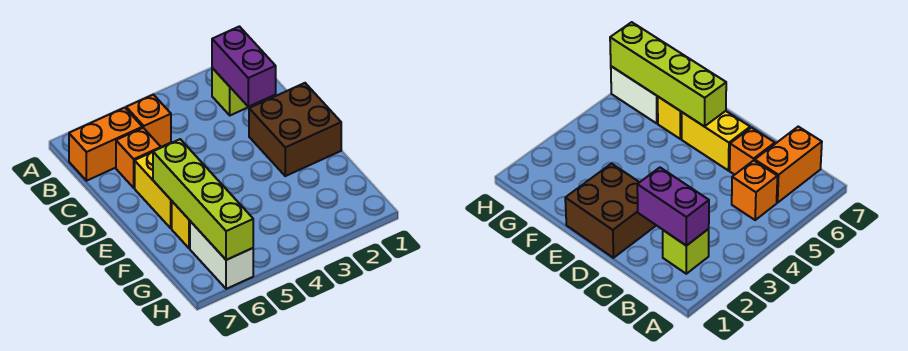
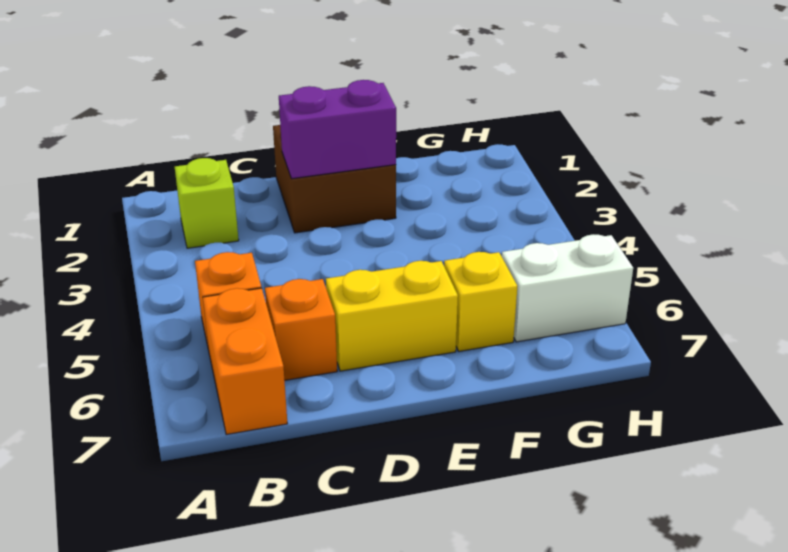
purple brick B2:C2 level 2 -> purple brick D2:E2 level 2
lime brick E6:H6 level 2 -> none

